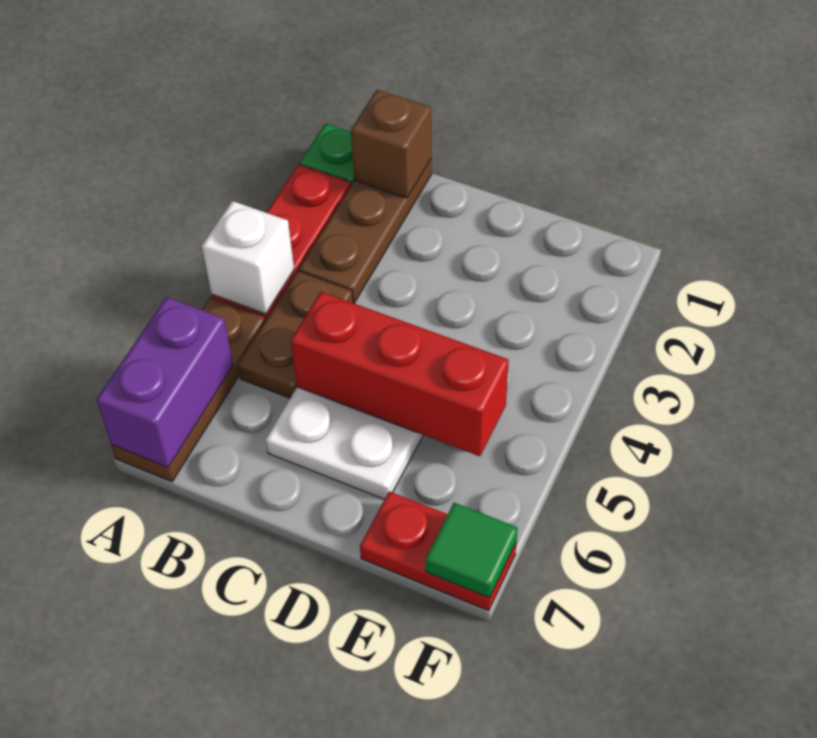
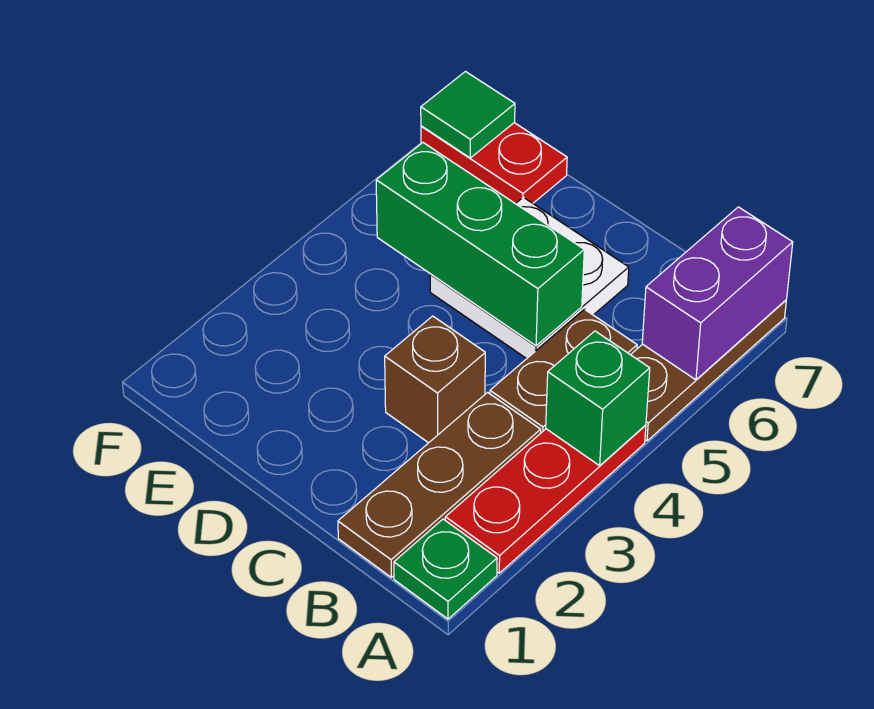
white brick A4 level 2 -> green brick A4 level 2
brown brick B1 level 2 -> brown brick C3 level 1
red brick C5:E5 level 2 -> green brick C5:E5 level 2

